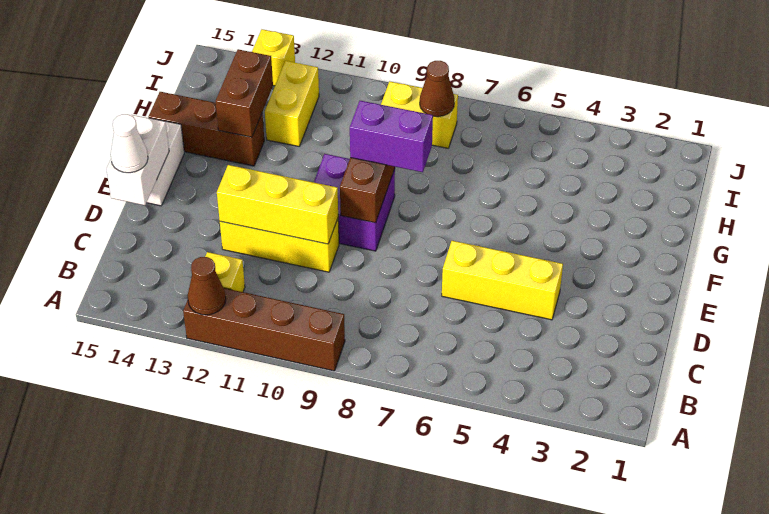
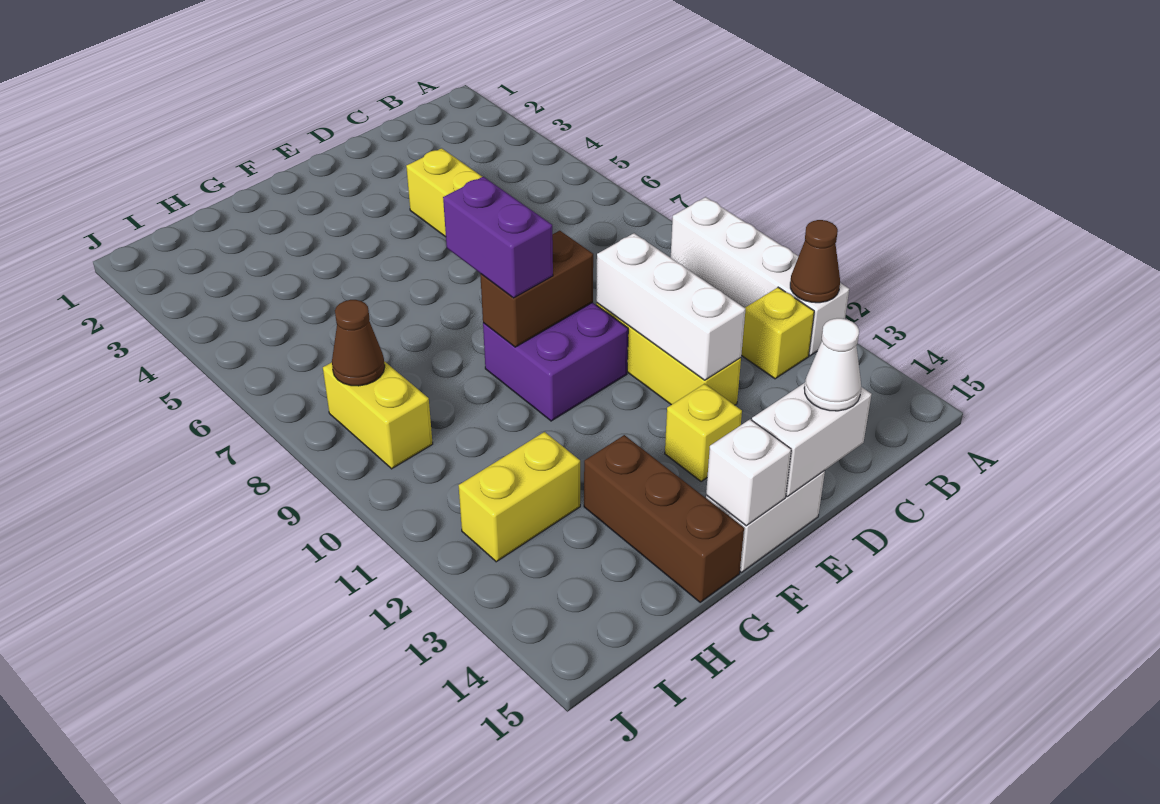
brown brick A9:A12 level 1 -> white brick A9:A12 level 1
yellow brick D10:D12 level 2 -> white brick D10:D12 level 2
none -> white brick F15 level 2
brown brick G13:H13 level 2 -> none
yellow brick J13 level 1 -> yellow brick E13 level 1

